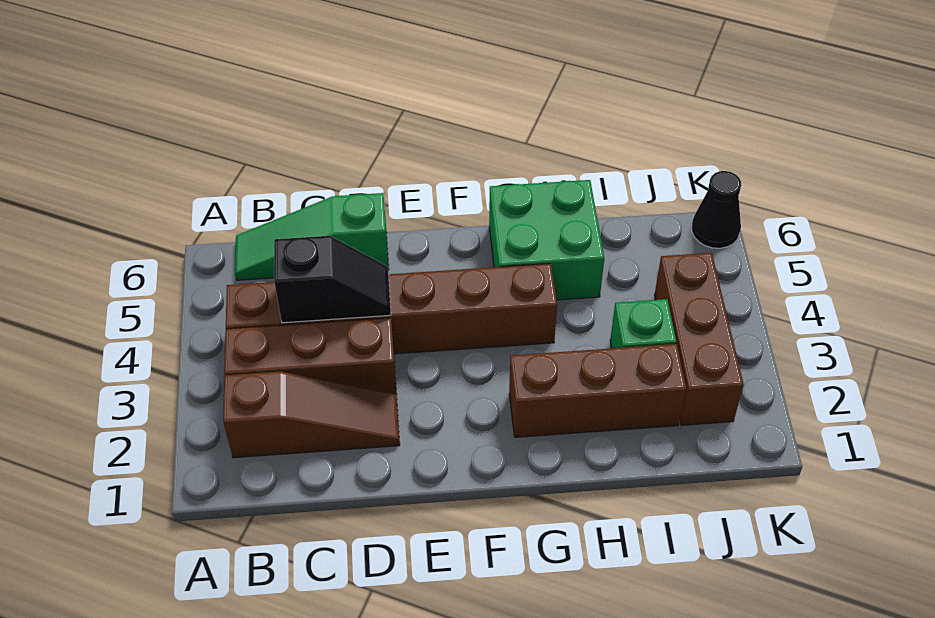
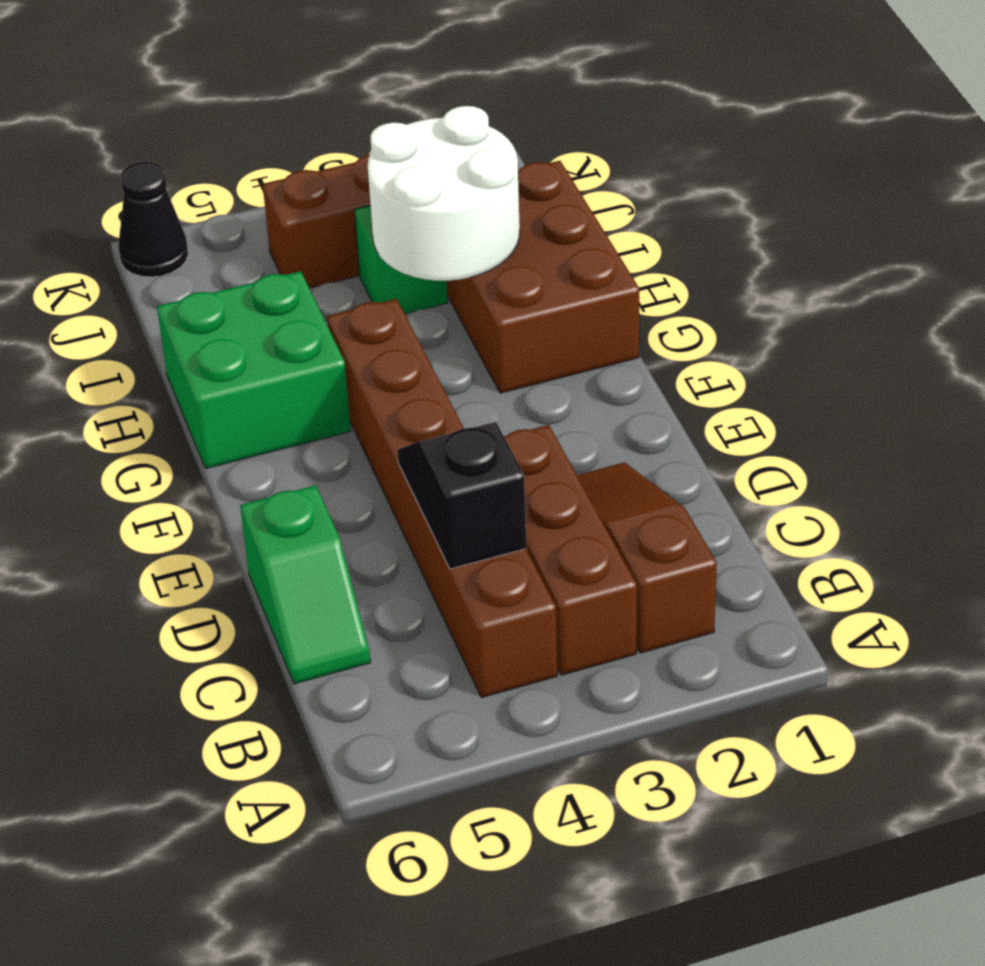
green slope B6:D6 level 1 top D -> green slope C6:D6 level 1 top D
brown brick G2:I2 level 1 -> brown brick G1:I2 level 1
none -> white round brick H2:I3 level 2

